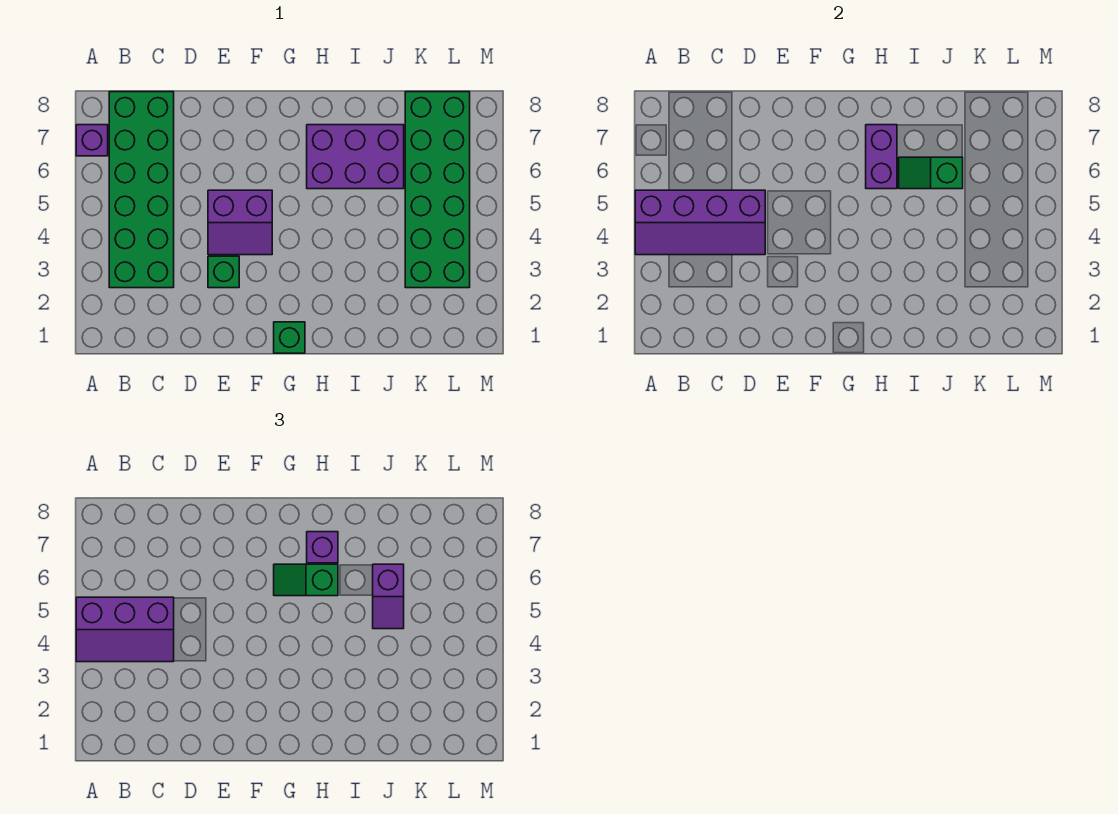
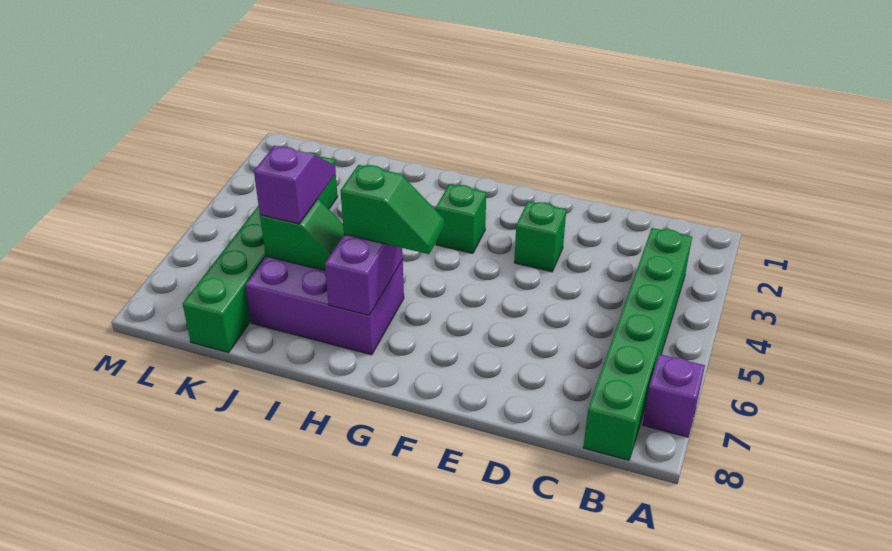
purple slope A4:D5 level 2 top 5 -> none
purple slope A4:C5 level 3 top 5 -> none
green brick B3:C8 level 1 -> green brick B3:B8 level 1
purple slope E4:F5 level 1 top 5 -> none
green brick G1 level 1 -> green brick G3 level 1
purple brick H7 level 3 -> none
green brick K3:L8 level 1 -> green brick K3:K8 level 1

